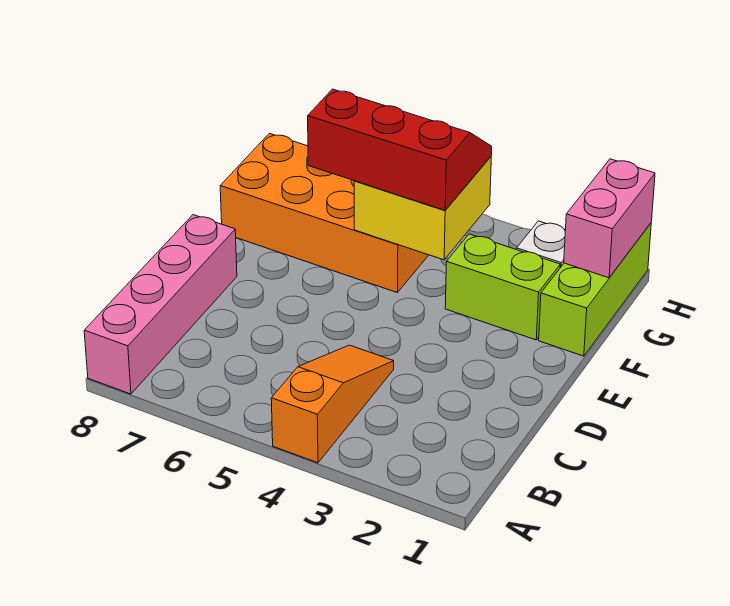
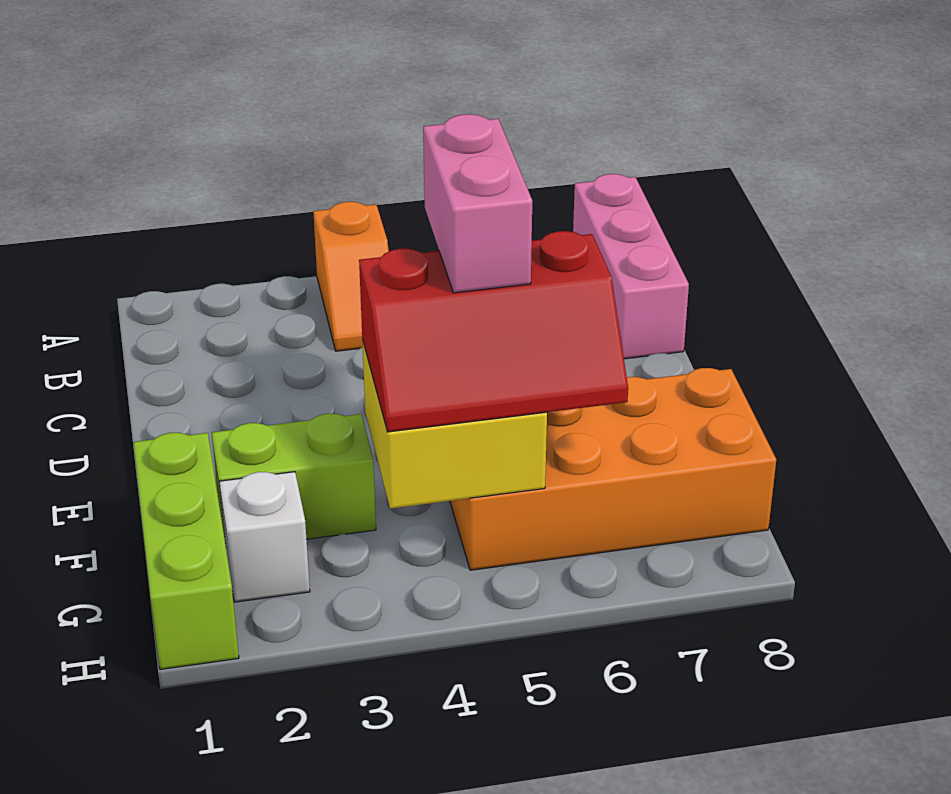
orange slope A4:C4 level 1 top A -> orange slope A4:B4 level 1 top A
pink brick A8:D8 level 1 -> pink brick A8:C8 level 1
pink brick G1:H1 level 2 -> pink brick E5:F5 level 4

